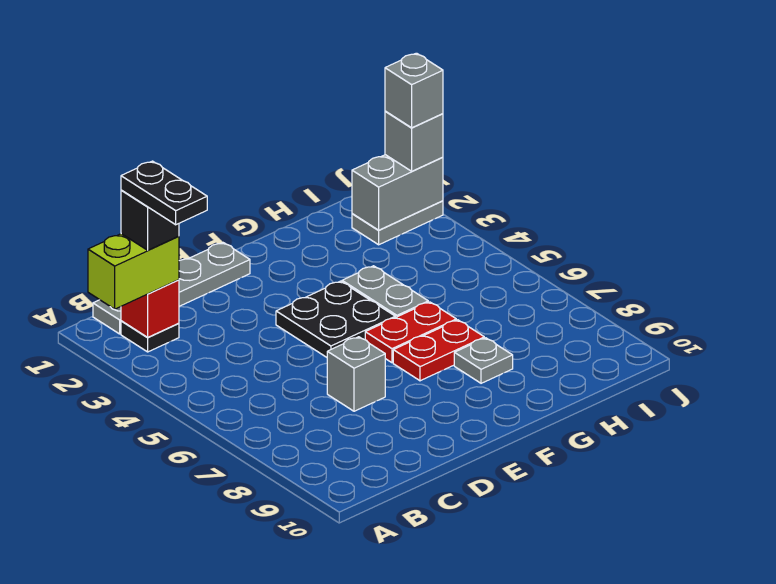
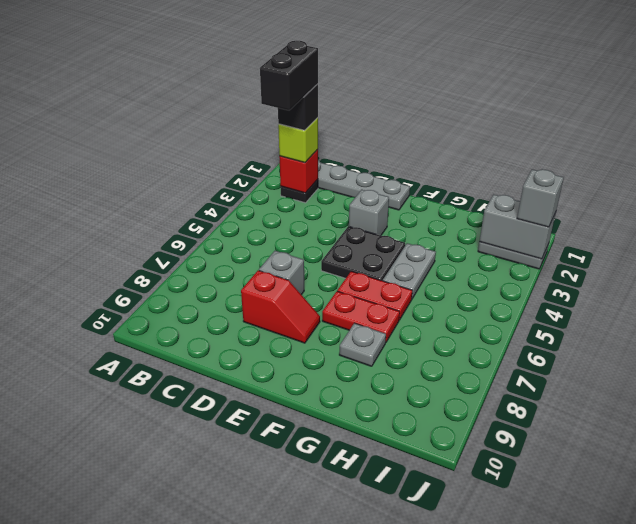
lime brick A2:B2 level 3 -> lime brick B2 level 3
black plate B2:B3 level 5 -> black brick B2:B3 level 5
none -> red slope D8:E8 level 1 top D
grey brick J2 level 4 -> grey brick E3 level 1

